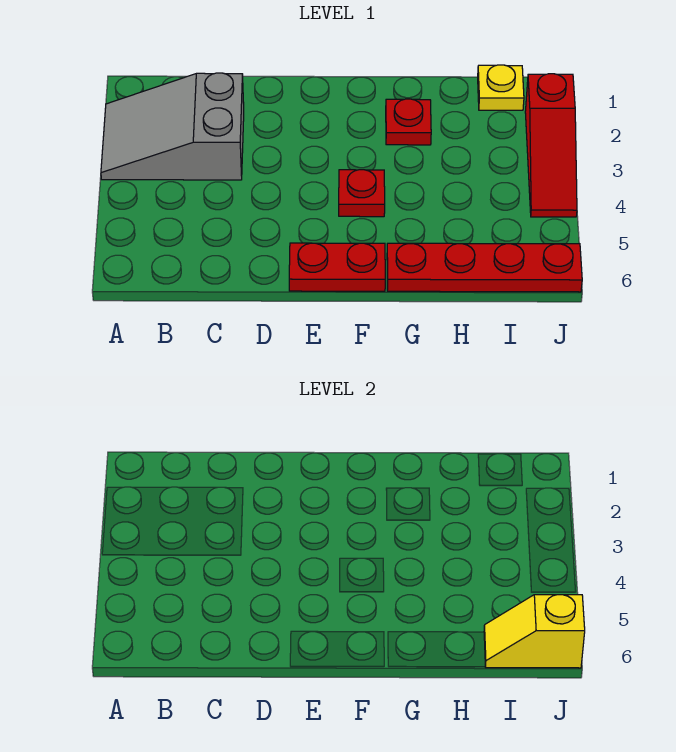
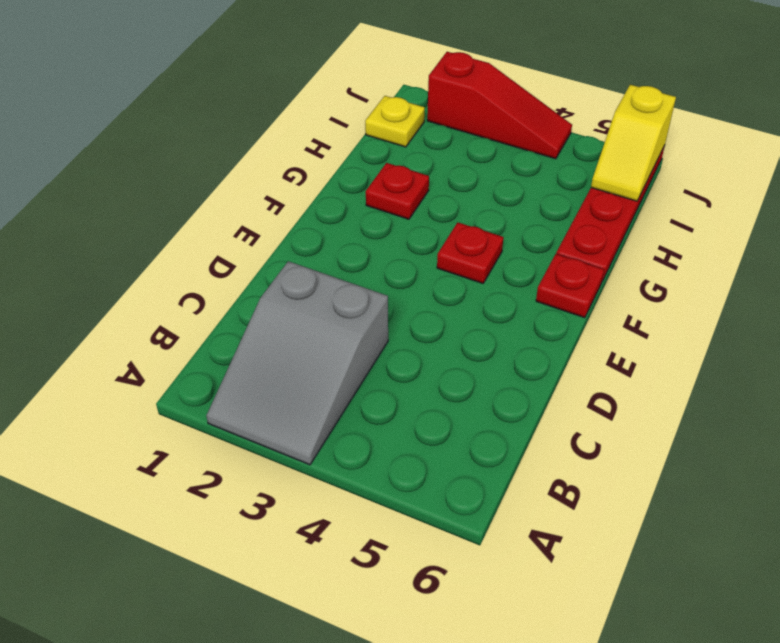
red plate E6:F6 level 1 -> red plate F6 level 1

